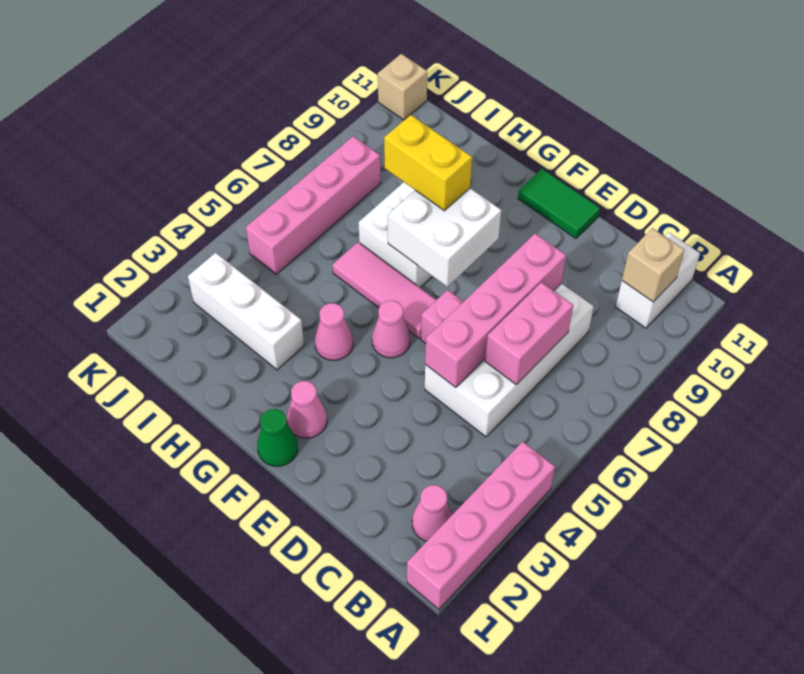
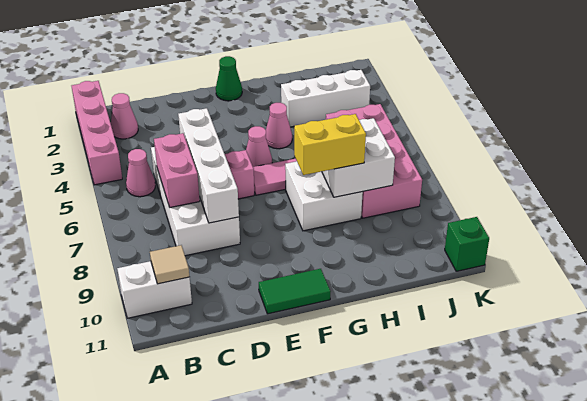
white brick B10:B11 level 1 -> white brick A10:B10 level 1
tan brick B10 level 2 -> tan tile B10 level 2
pink brick D5:D8 level 2 -> white brick D5:D8 level 2
pink cone F2 level 1 -> pink cone B5 level 1
white brick F7:G8 level 2 -> white brick H7:I8 level 2
pink brick J5:J8 level 1 -> pink brick I5:J8 level 1
tan brick K11 level 1 -> green brick K11 level 1

